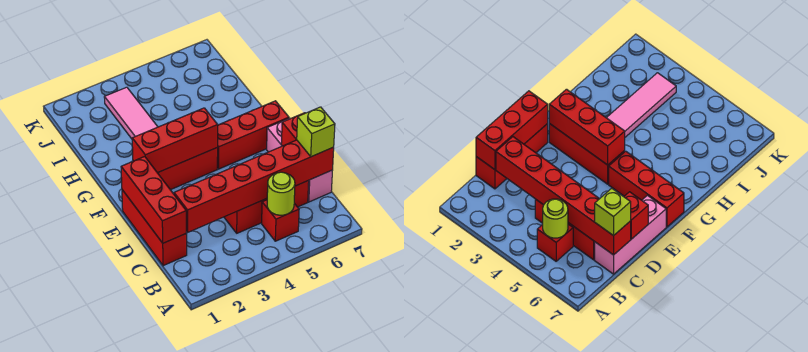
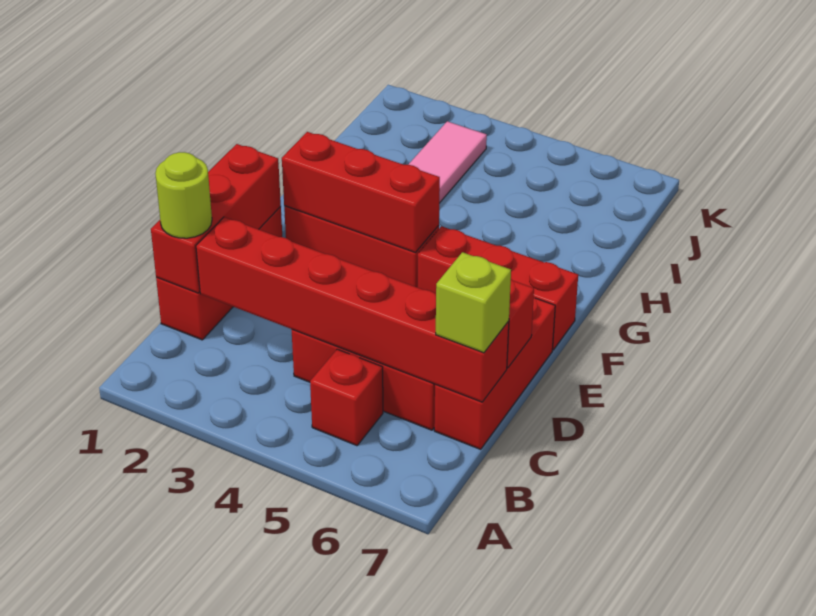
lime round brick B5 level 2 -> lime round brick C1 level 3
pink brick C7:E7 level 1 -> red brick C7:E7 level 1

